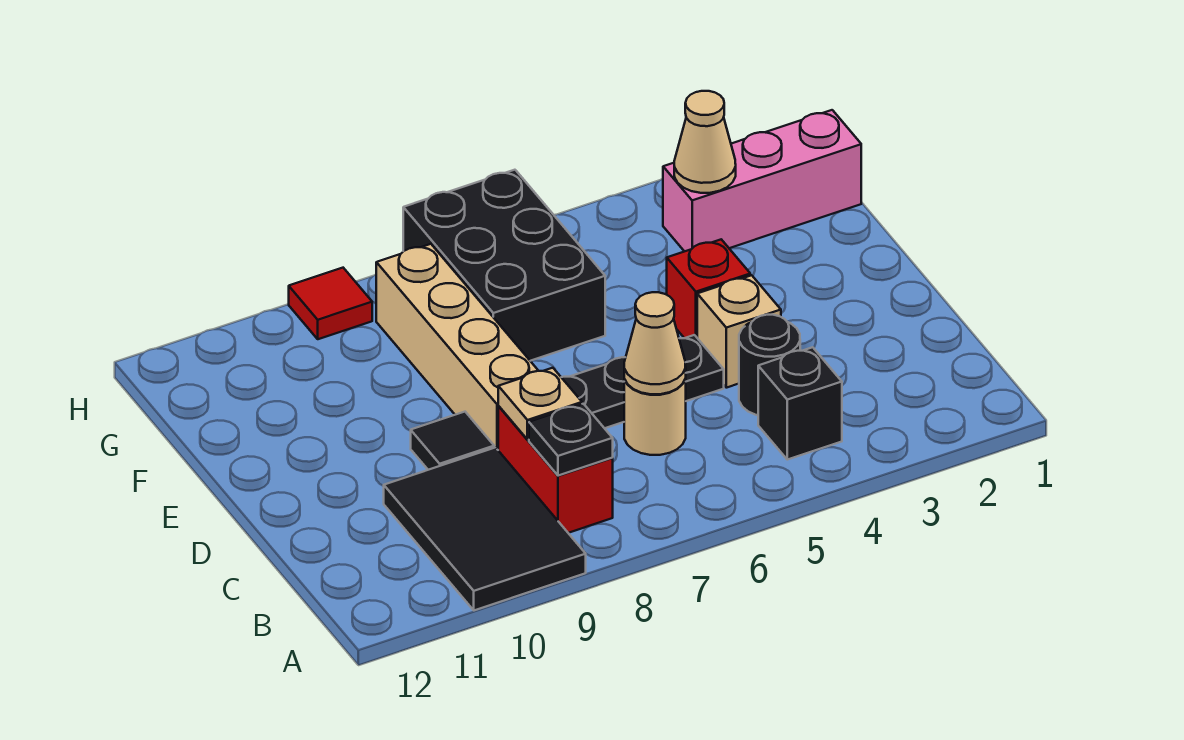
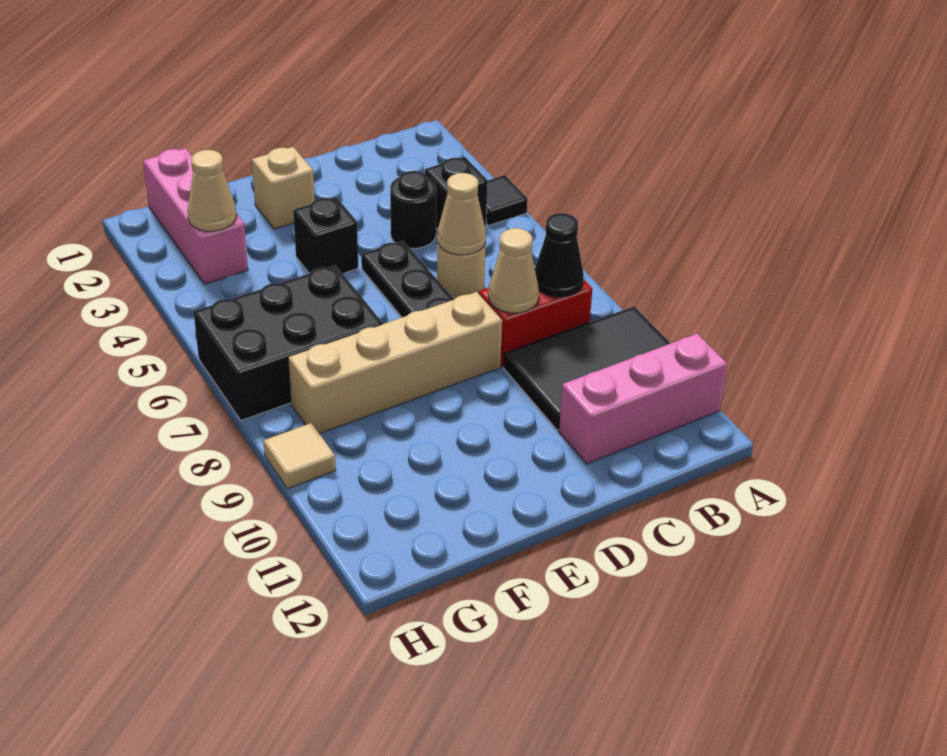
none -> pink brick A11:C11 level 1
black plate B8 level 2 -> black cone B8 level 2
tan plate C8 level 2 -> tan cone C8 level 2
tan brick D4 level 1 -> tan brick E2 level 1
black tile D9 level 1 -> black tile A4 level 1
red brick E4 level 1 -> black brick E4 level 1
red tile H9 level 1 -> tan tile H9 level 1

